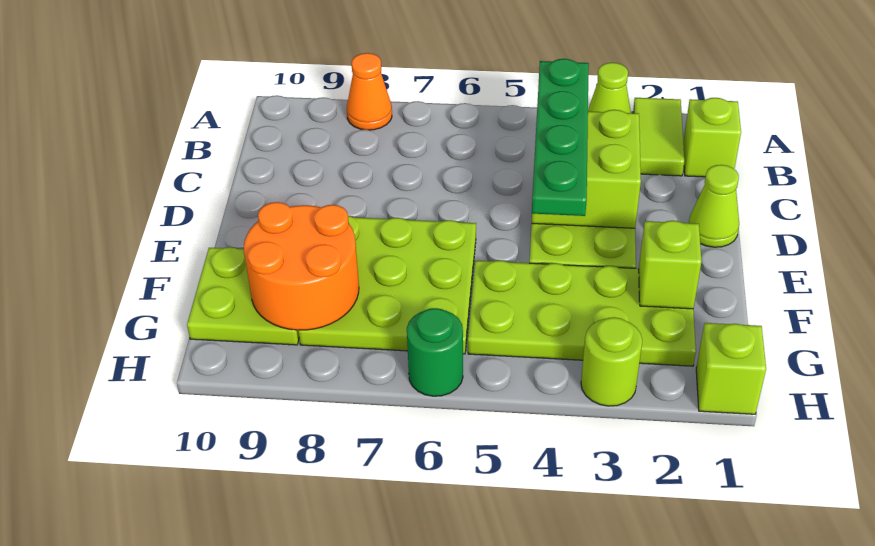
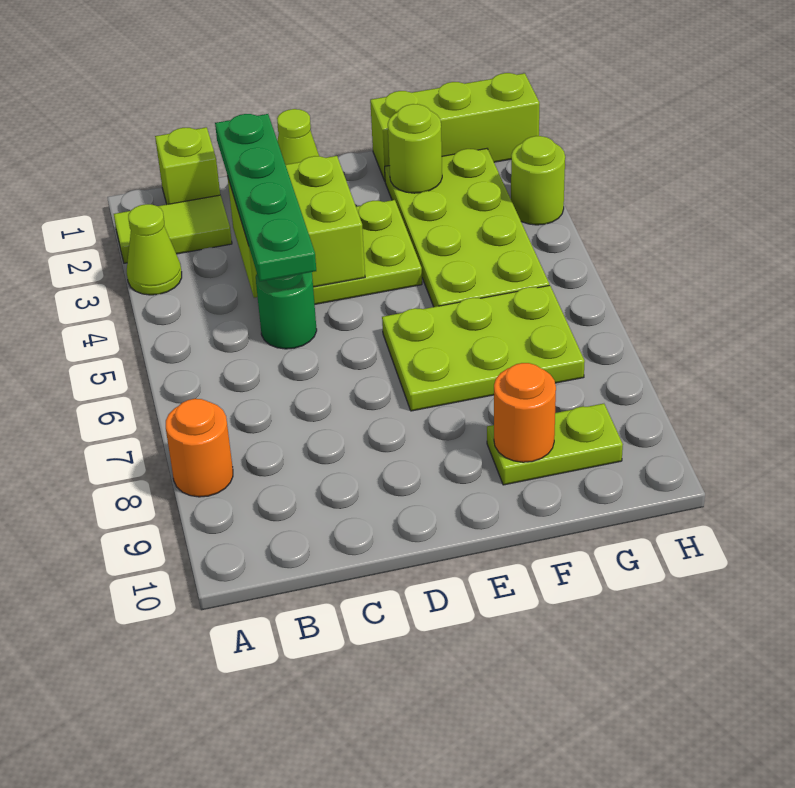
orange cone A8 level 1 -> orange round brick A8 level 1
green plate B4:E4 level 3 -> green plate C2:C5 level 3
lime plate E6:G8 level 1 -> lime plate E6:G7 level 1
lime brick F2 level 2 -> lime round brick F2 level 2
orange round brick F8:G9 level 2 -> orange round brick F9 level 2
lime plate F9:G10 level 1 -> lime plate F9:G9 level 1
lime brick H1 level 1 -> lime brick F1:H1 level 1
green round brick H6 level 1 -> green round brick C5 level 1

